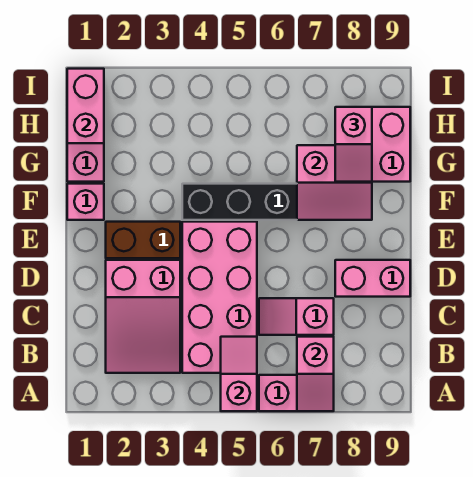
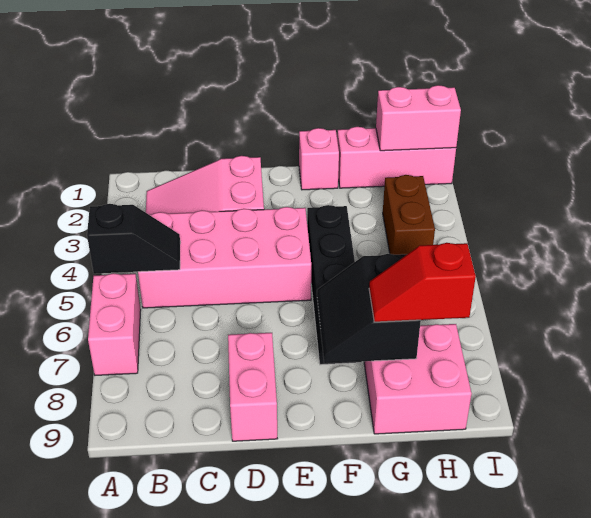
pink slope A5:B5 level 2 top A -> black slope A5:B5 level 2 top A
pink slope A7:B7 level 2 top B -> none
pink slope C6:C7 level 1 top 7 -> none
brown brick E2:E3 level 1 -> brown brick H3:H4 level 1
pink slope F7:G8 level 2 top G -> black slope F7:G8 level 2 top G
pink slope G8:H8 level 3 top H -> red slope G8:H8 level 3 top H

